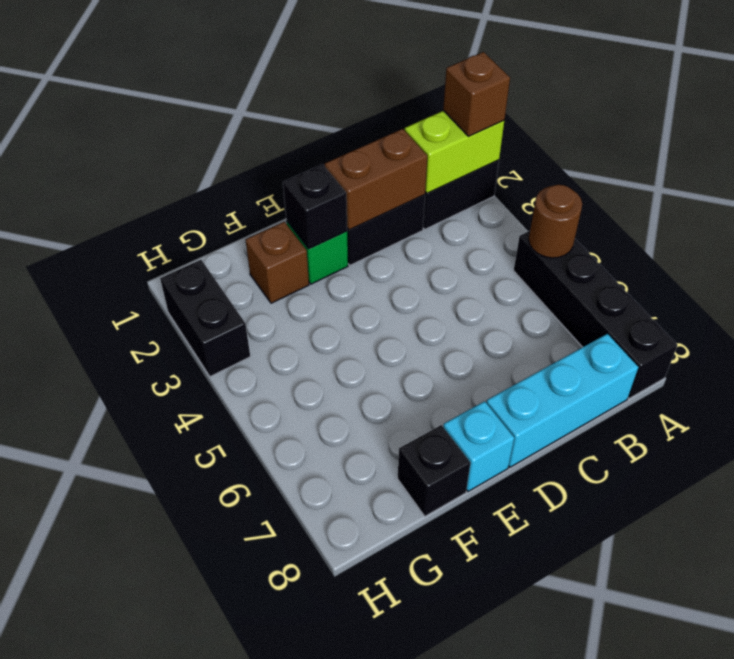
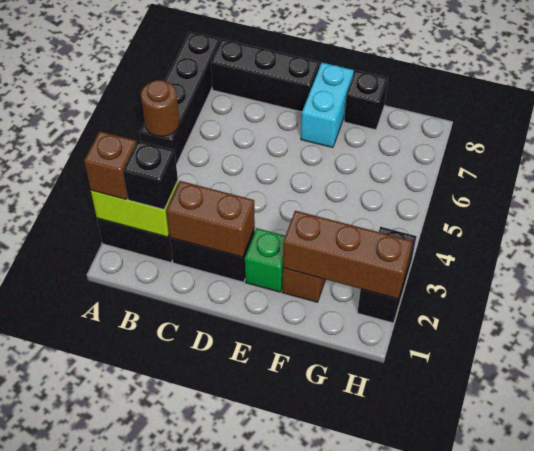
cyan brick B8:D8 level 1 -> black brick B8:D8 level 1
black brick E2 level 2 -> black brick B2 level 3
cyan brick E8 level 1 -> cyan brick E7:E8 level 1
none -> brown brick F2:H2 level 2

